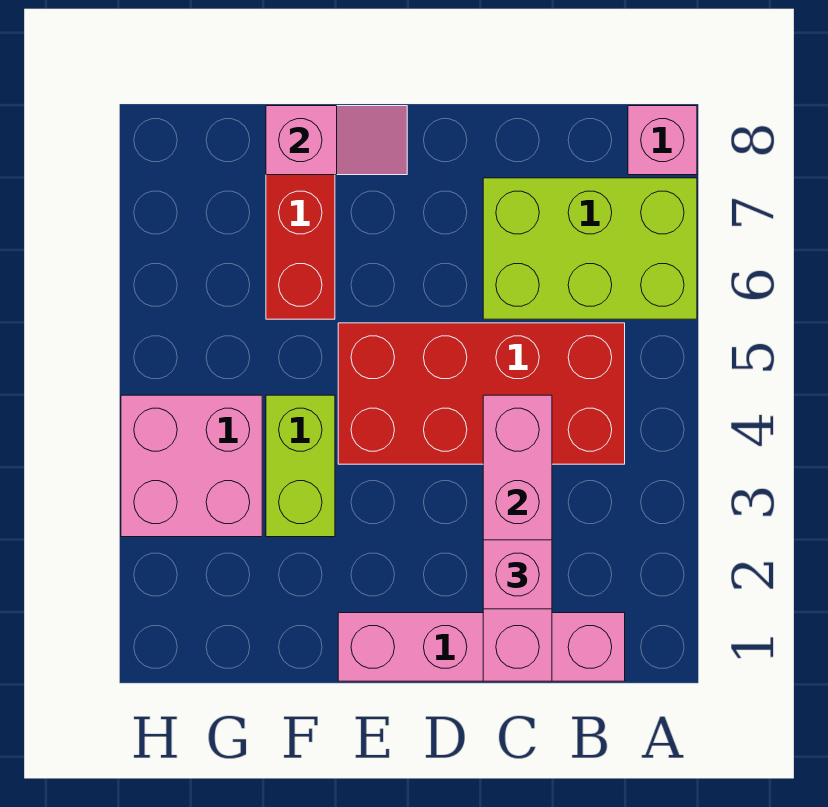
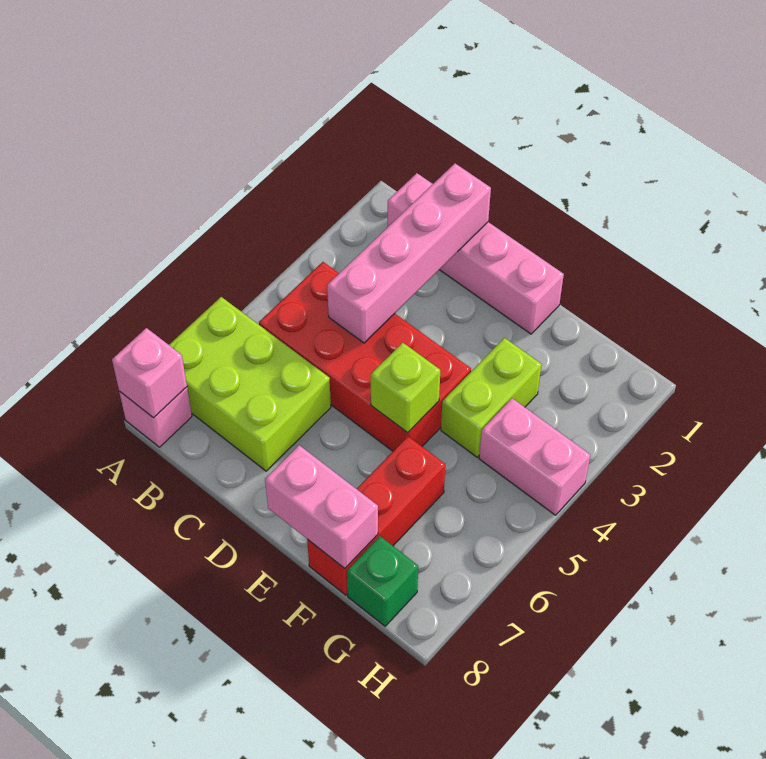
pink brick C2 level 3 -> pink brick A8 level 2
none -> lime brick E5 level 2
pink slope E8:F8 level 2 top F -> pink brick E8:F8 level 2
pink brick G3:H4 level 1 -> pink brick G4:H4 level 1
none -> green brick G8 level 1

